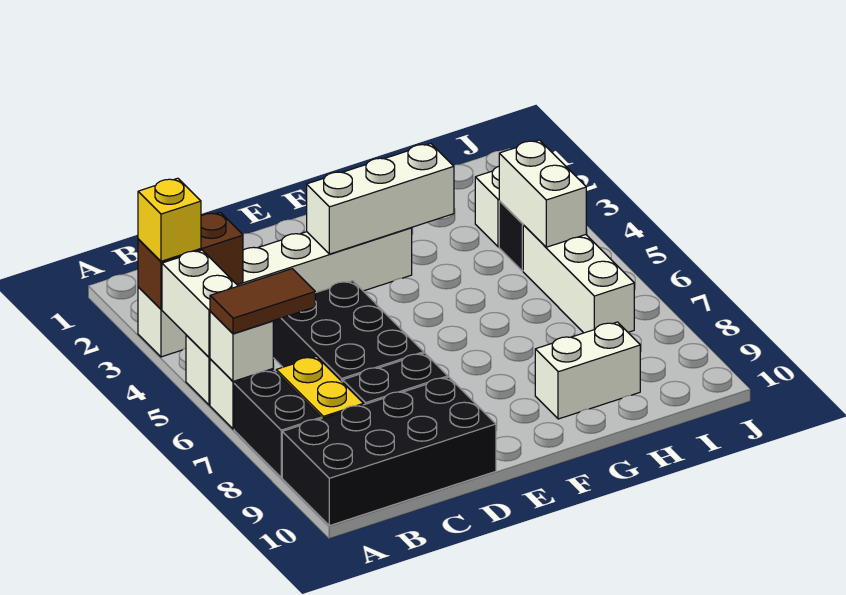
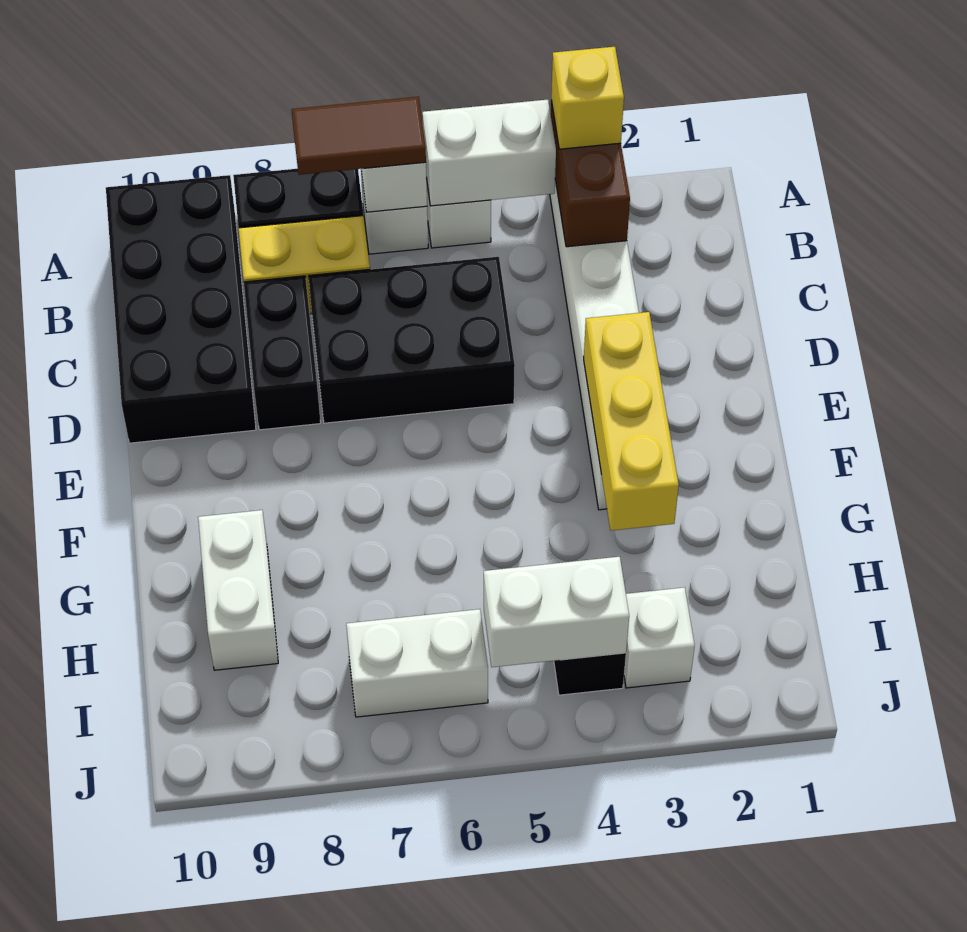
brown tile A6:B6 level 3 -> brown tile A6:A7 level 3
white brick E3:G3 level 2 -> yellow brick E3:G3 level 2
white brick I5:I7 level 1 -> white brick I6:I7 level 1

